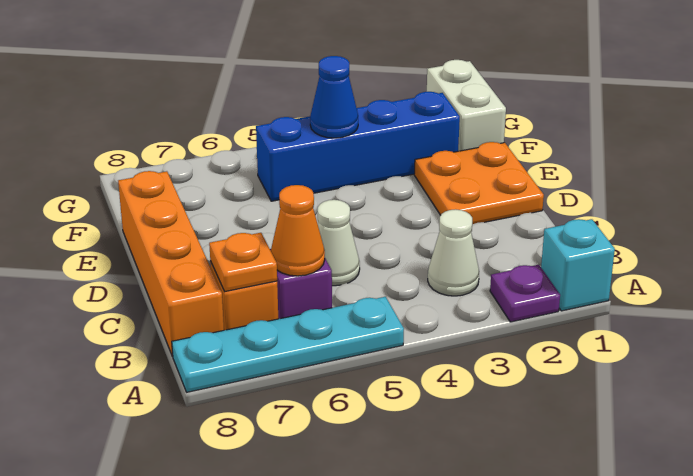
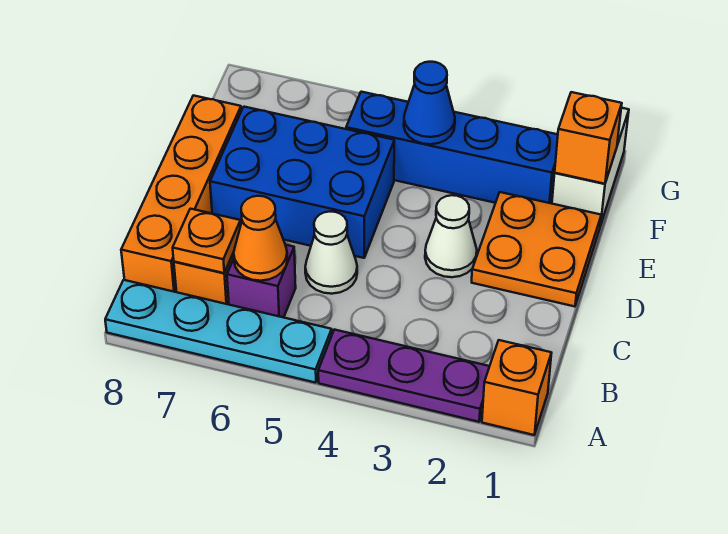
cyan brick A1 level 1 -> orange brick A1 level 1
purple plate A2 level 1 -> purple plate A2:A4 level 1
white cone B3 level 1 -> white cone D3 level 1
none -> blue brick D5:E7 level 1
none -> orange brick F1 level 2

